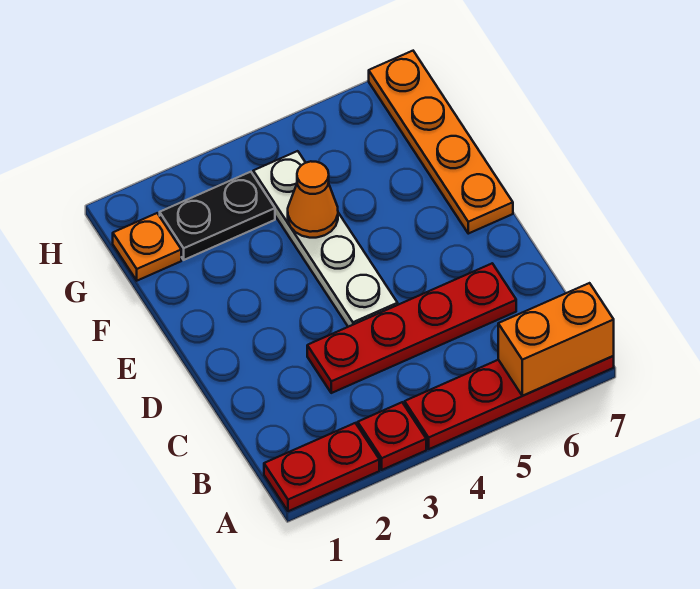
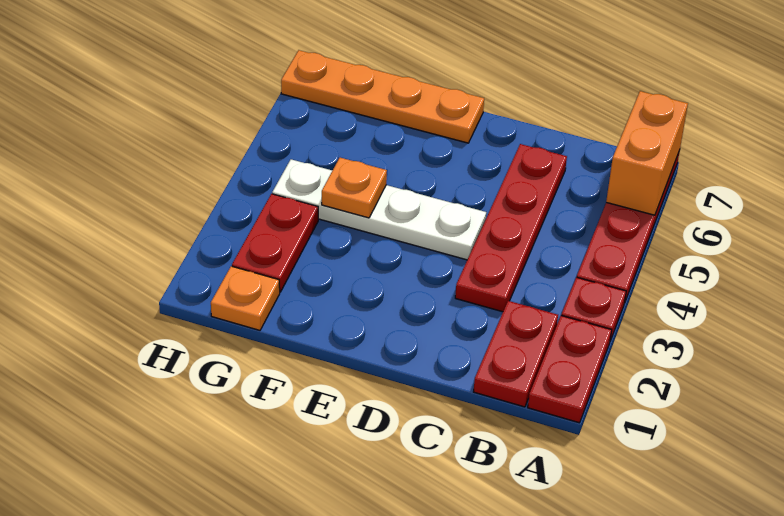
none -> red plate B1:B2 level 1
orange cone F4 level 2 -> orange plate F4 level 2
black plate G2:G3 level 1 -> red plate G2:G3 level 1

